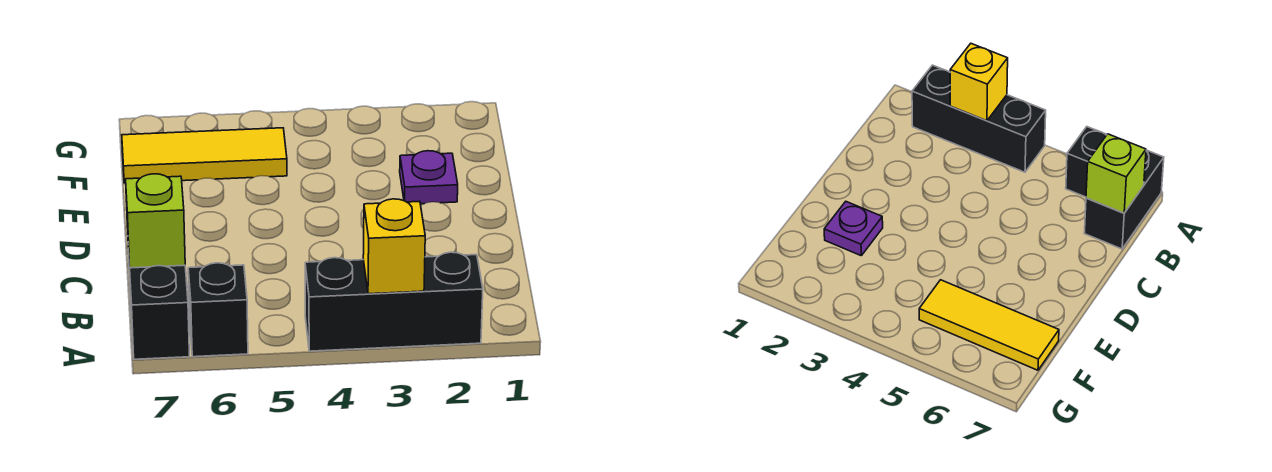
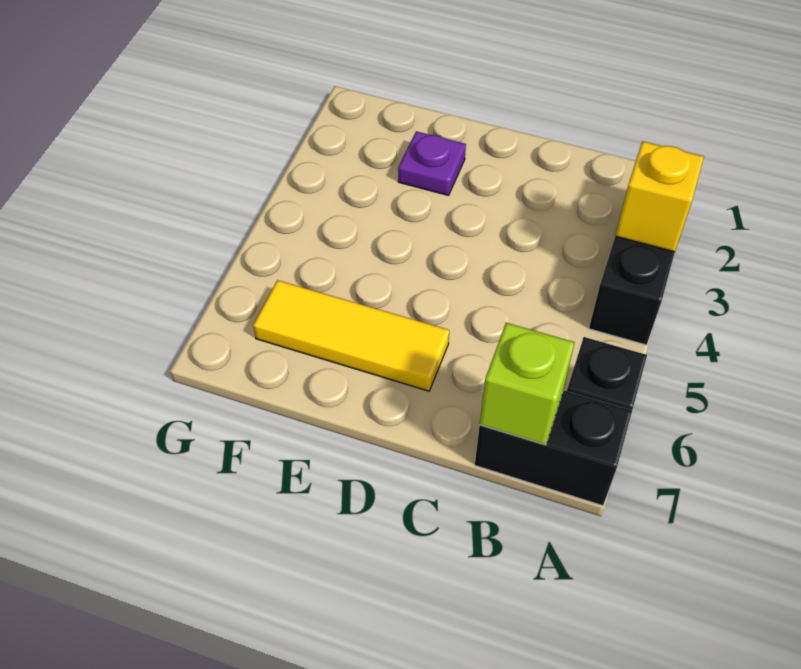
yellow tile F5:F7 level 1 -> yellow tile D6:F6 level 1

